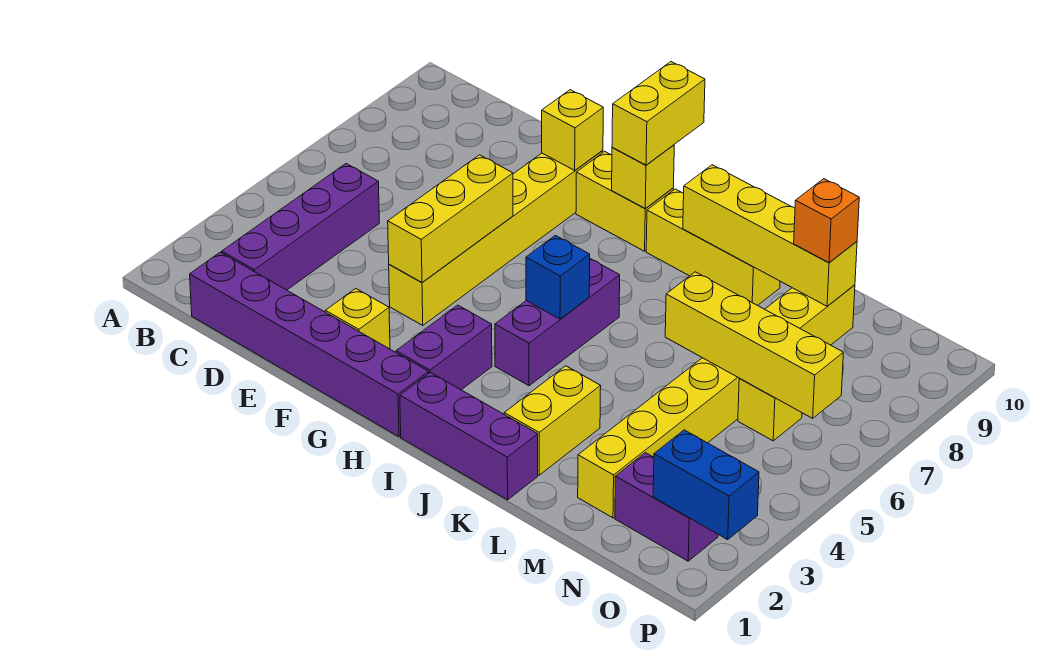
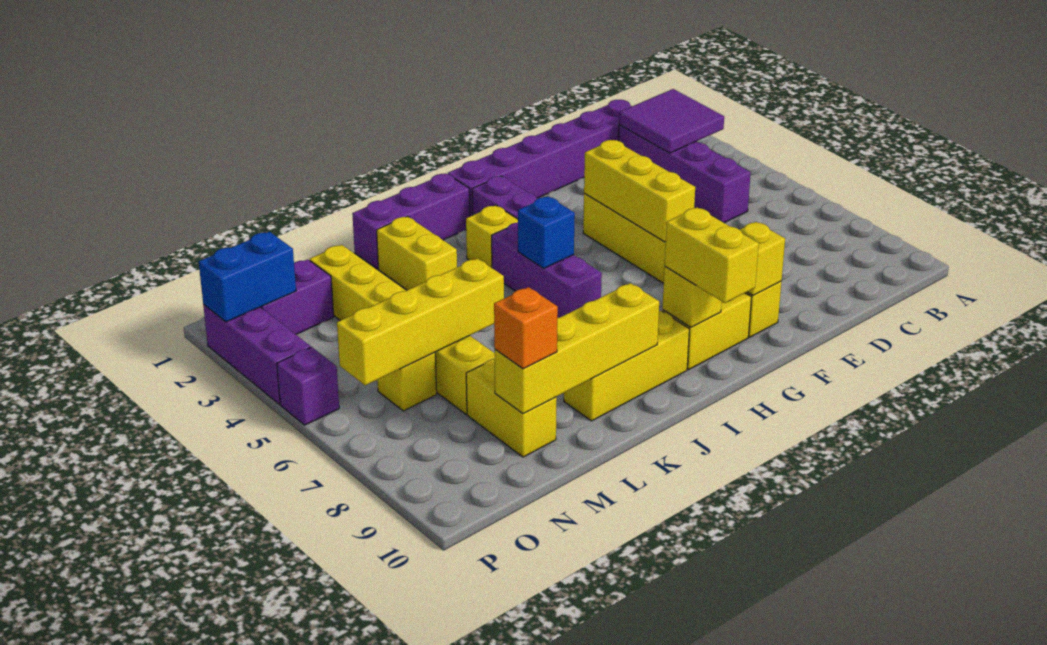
none -> purple tile B2:C3 level 2
yellow brick F2 level 1 -> yellow brick I3 level 1
none -> purple brick P2:P4 level 1
none -> purple brick P5 level 1

